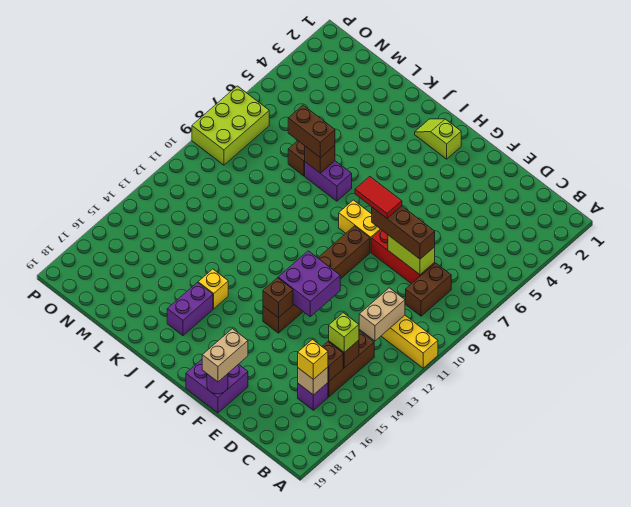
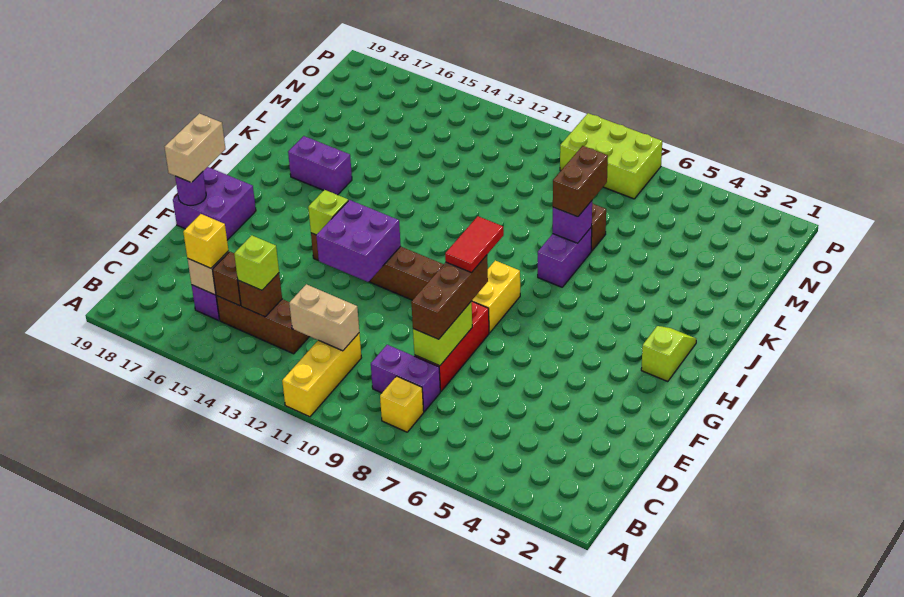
brown brick C8:C9 level 1 -> purple brick C8:C9 level 1
tan brick F18:F19 level 3 -> tan brick F19:G19 level 3
brown brick G14 level 2 -> lime brick G14 level 2
yellow brick J15 level 1 -> yellow brick B8 level 1
brown brick K7 level 2 -> purple brick K7 level 2

